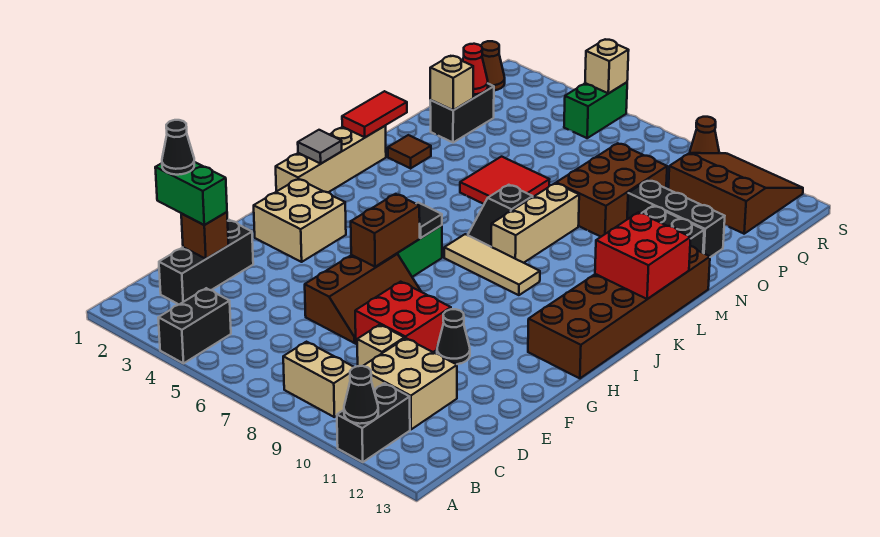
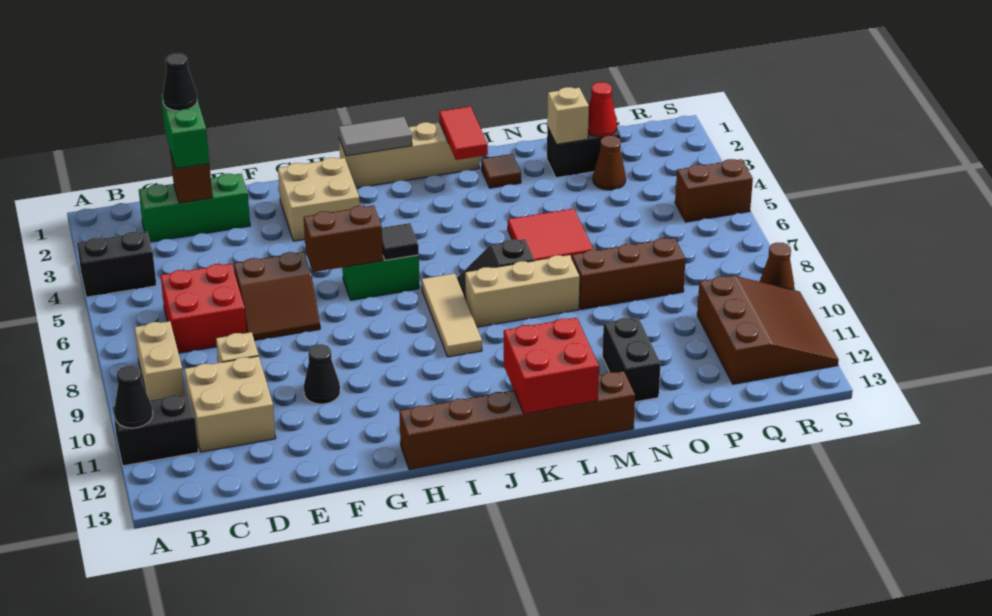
black brick C2:E2 level 1 -> green brick C2:E2 level 1
brown slope E6:G7 level 1 top 6 -> brown slope E6:F7 level 1 top 6
red brick E8:F9 level 1 -> red brick C6:D7 level 1
brown brick H12:M13 level 1 -> brown brick H13:M13 level 1
grey tile J1 level 2 -> grey tile I1:J1 level 2
red tile L1:M1 level 2 -> red tile L1:L2 level 2
brown brick N8:P9 level 1 -> brown brick N8:P8 level 1
black brick O10:O12 level 1 -> none
brown cone R1 level 1 -> brown cone P3 level 1
green brick R5:S5 level 1 -> brown brick R5:S5 level 1
tan brick S5 level 2 -> none

